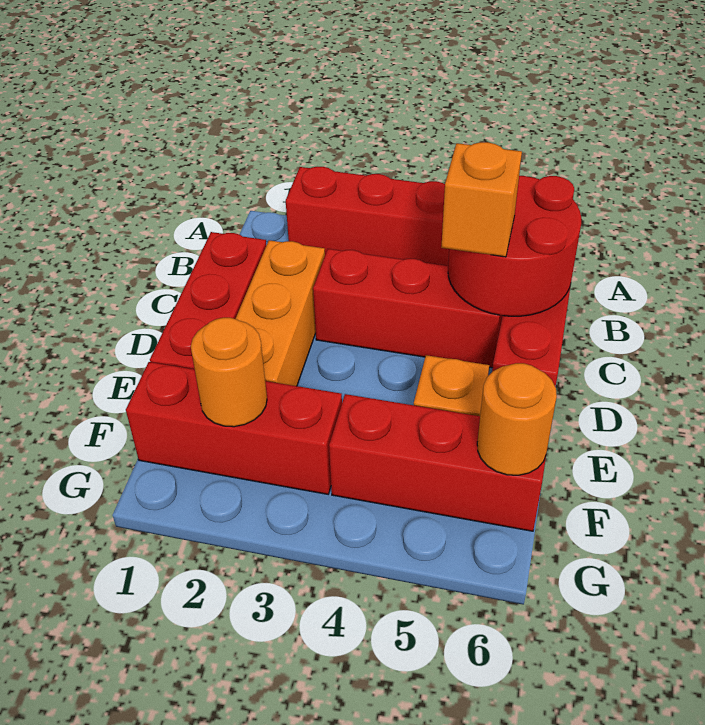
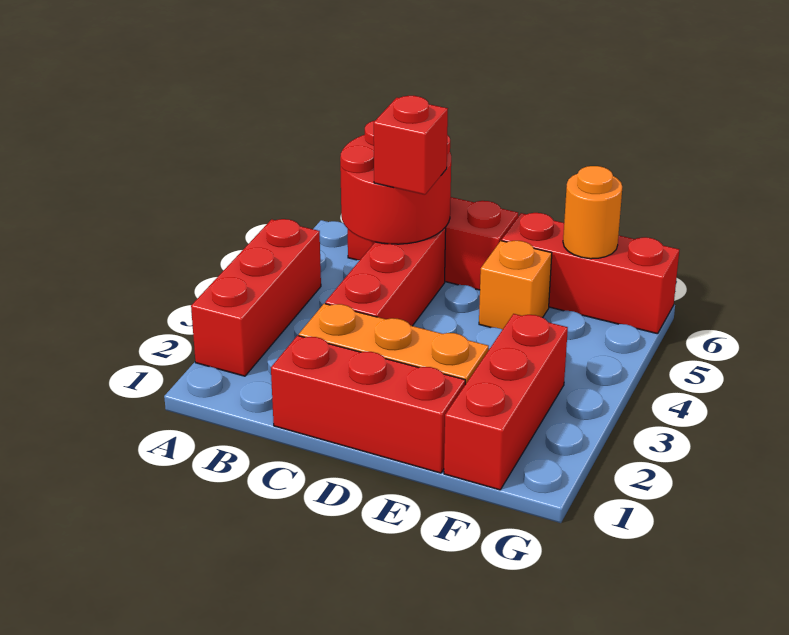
orange brick C5 level 3 -> red brick C5 level 3
orange round brick F2 level 2 -> none
red brick F4:F6 level 1 -> red brick E6:G6 level 1

